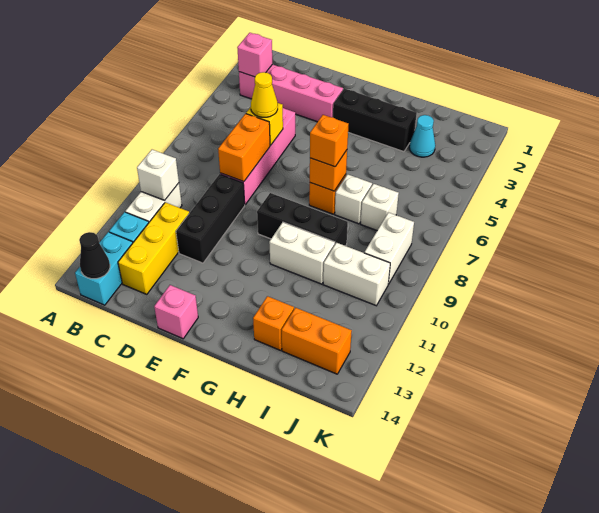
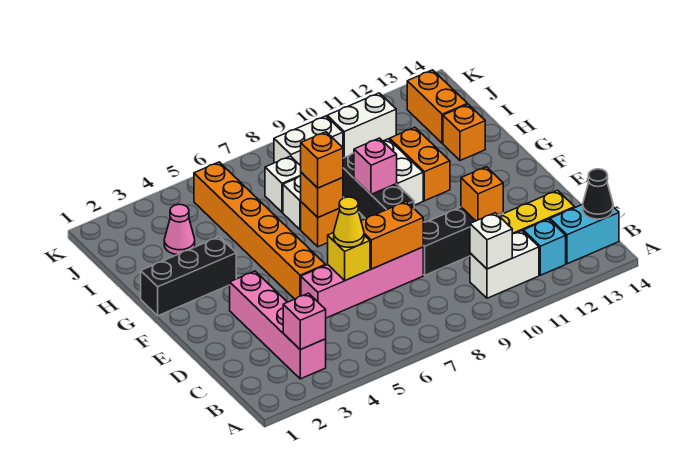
none -> orange brick D11 level 2
none -> orange brick E5:J5 level 1
pink brick E14 level 1 -> pink brick G9 level 2
black brick F3:H3 level 1 -> black brick G1:G3 level 1
none -> orange brick G11:H11 level 1
cyan cone I3 level 1 -> pink cone I3 level 1
white brick I10:J10 level 1 -> white brick J10:J11 level 1

